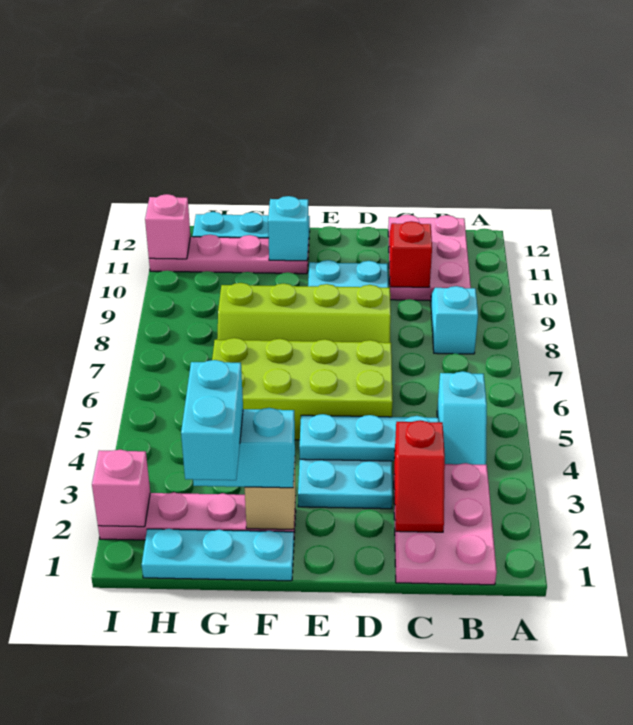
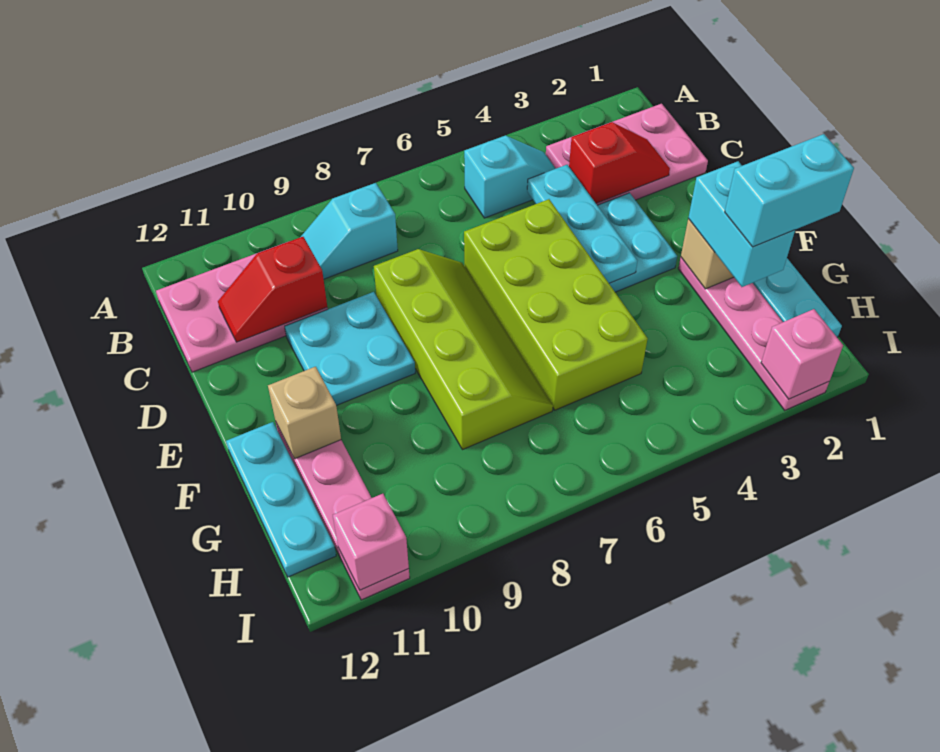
cyan brick F11 level 2 -> tan brick F11 level 2

